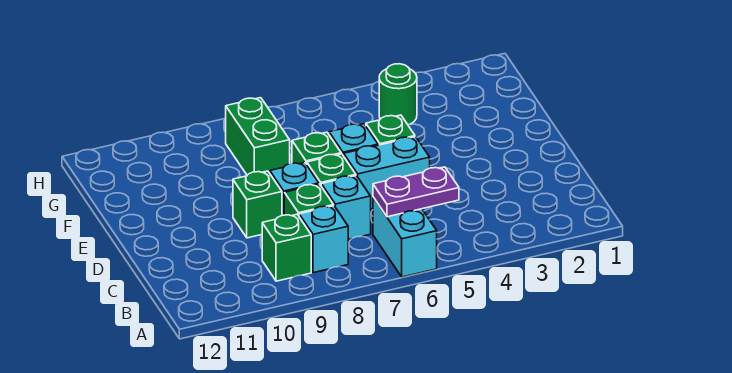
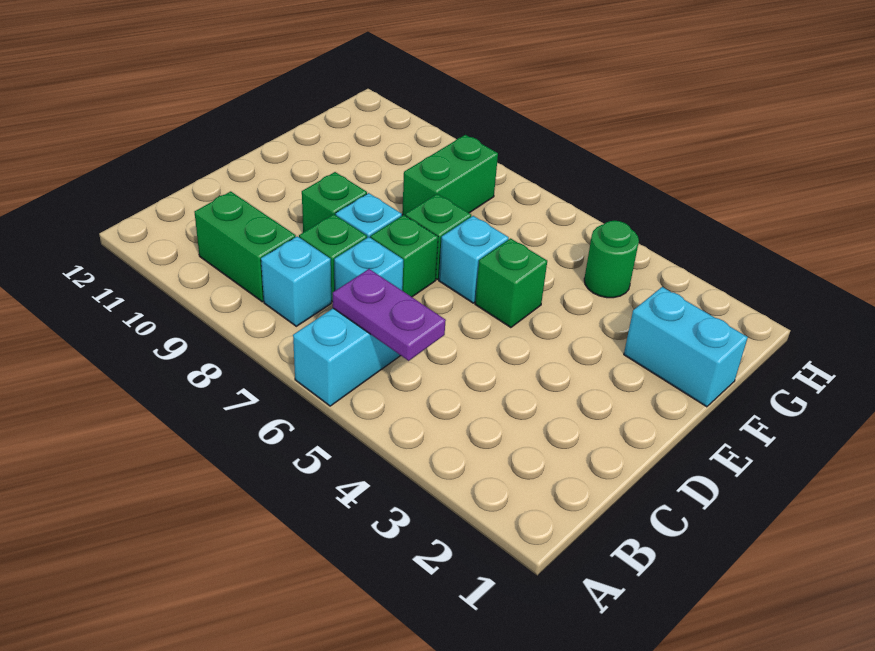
green brick B9 level 1 -> green brick B9:B10 level 1
cyan brick D5:D6 level 1 -> cyan brick F1:F2 level 1

